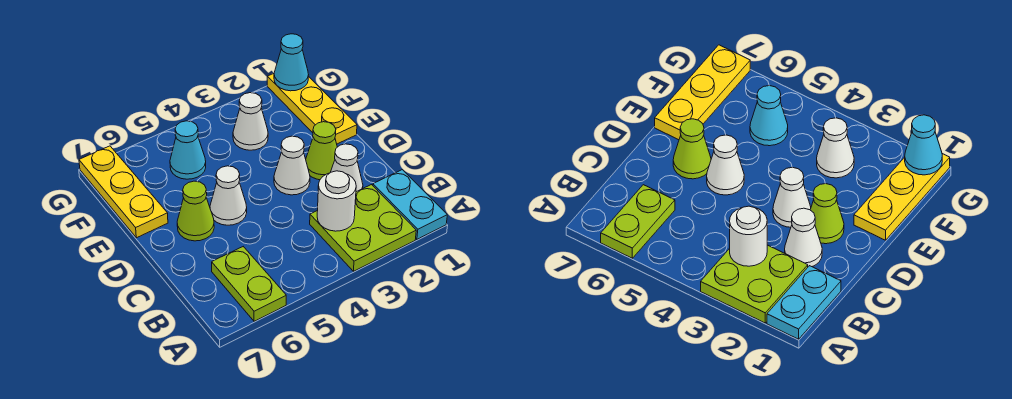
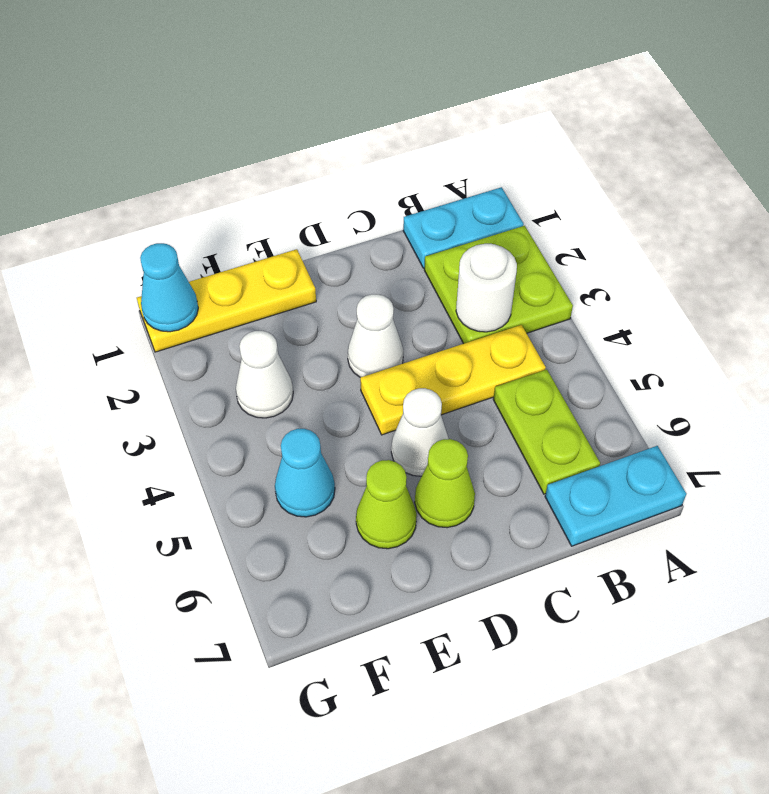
lime plate A6:B6 level 1 -> lime plate B5:B6 level 1
none -> cyan plate A7:B7 level 1
white cone C2 level 1 -> none
lime cone D2 level 1 -> lime cone E6 level 1
yellow plate E7:G7 level 1 -> yellow plate B4:D4 level 1

